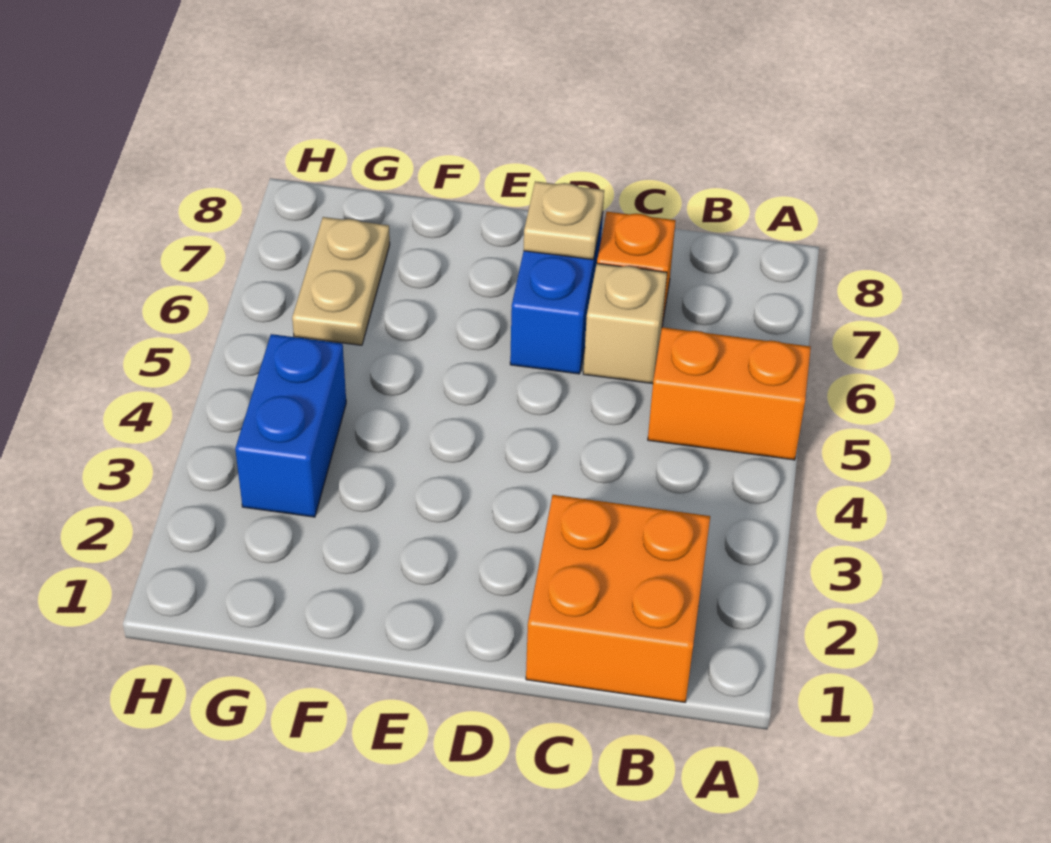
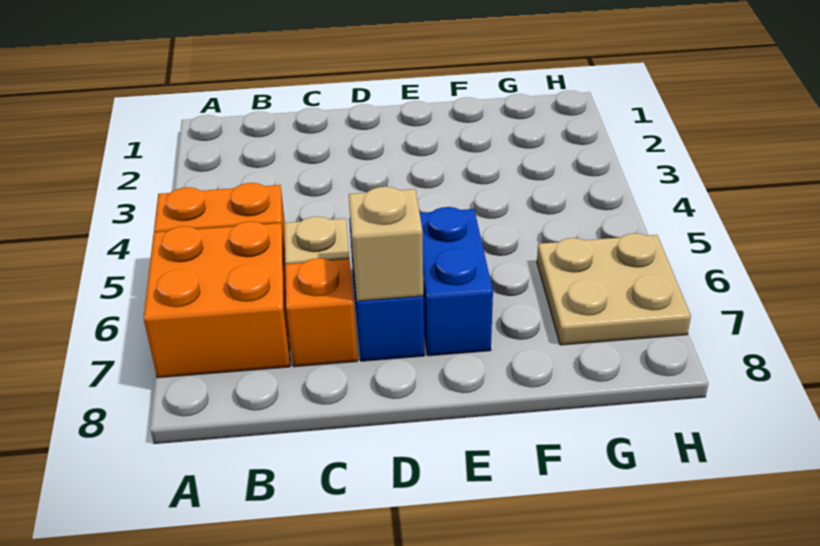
orange brick B1:C2 level 1 -> orange brick A6:B7 level 1
tan plate D7 level 2 -> tan brick D7 level 2
blue brick G3:G4 level 1 -> blue brick E6:E7 level 1
tan plate G6:G7 level 1 -> tan plate G6:H7 level 1

